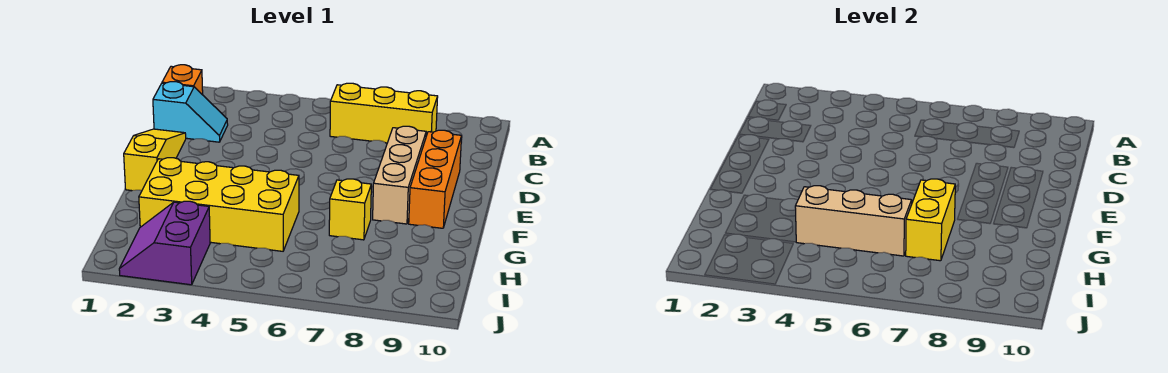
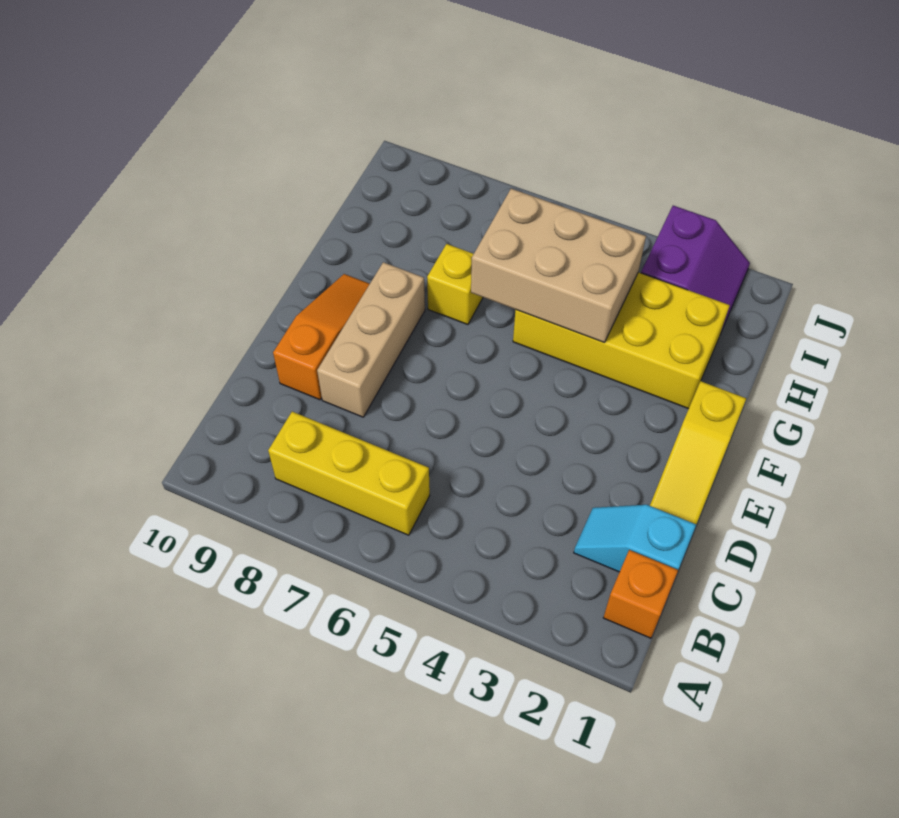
orange brick D9:F9 level 1 -> orange slope D9:F9 level 1 top D
yellow brick G7:H7 level 2 -> none
tan brick H4:H6 level 2 -> tan brick G4:H6 level 2

